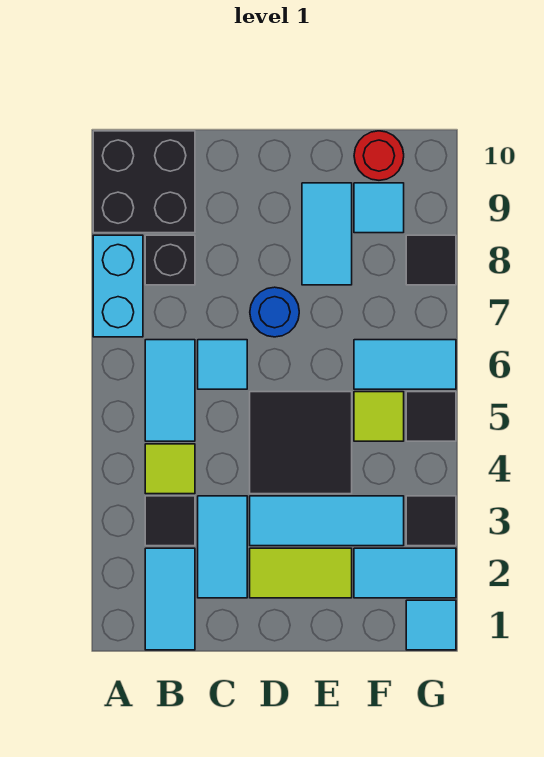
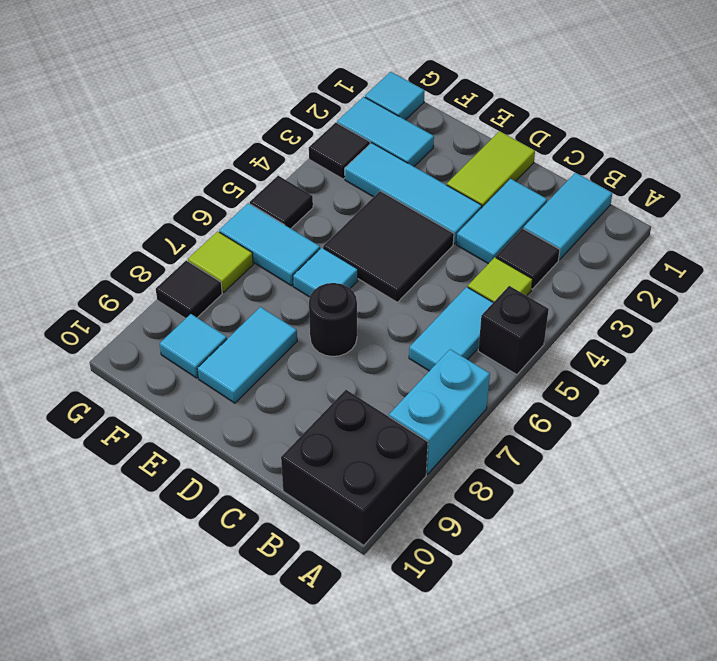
black brick B8 level 1 -> black brick A5 level 1
cyan tile C6 level 1 -> cyan tile E6 level 1
lime tile D2:E2 level 1 -> lime tile D1:D2 level 1
blue round brick D7 level 1 -> black round brick D7 level 1
lime tile F5 level 1 -> lime tile G7 level 1
red round brick F10 level 1 -> none

